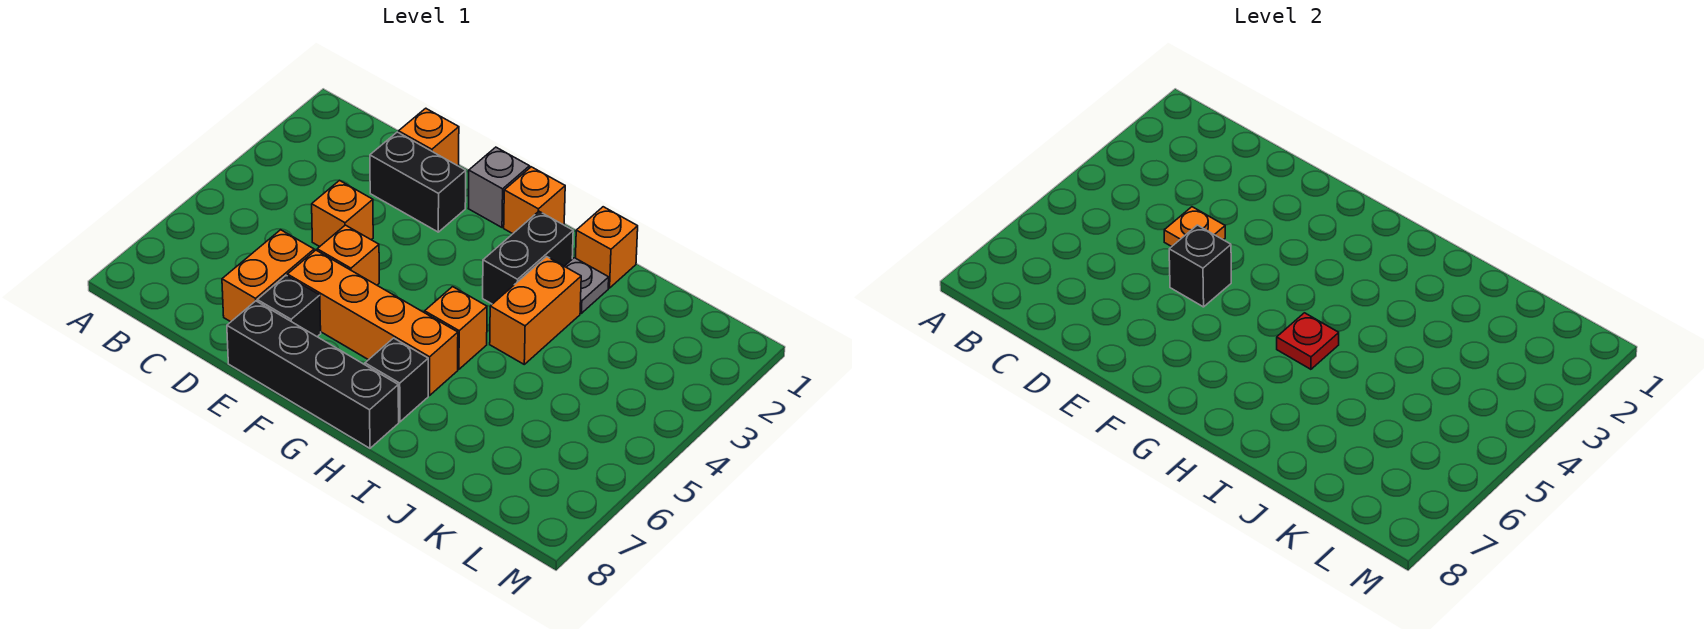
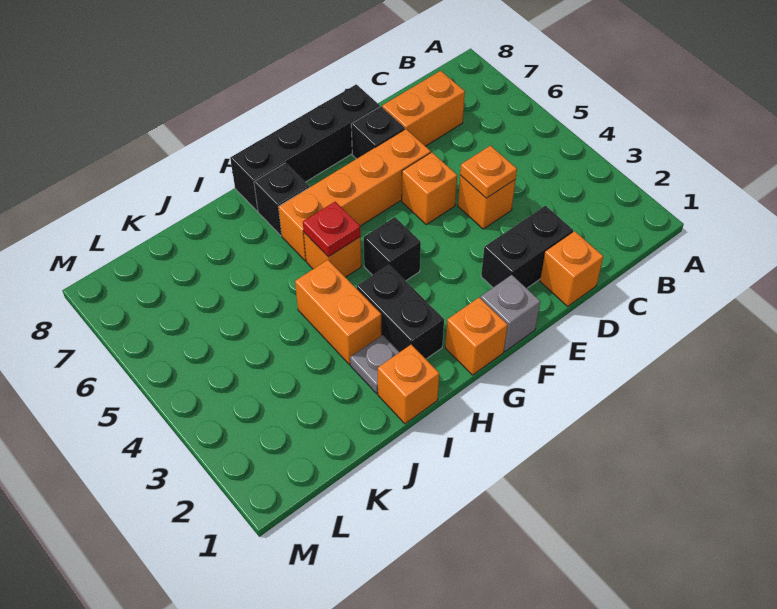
orange brick D6:D7 level 1 -> orange brick C7:D7 level 1
black brick E5 level 2 -> black brick G4 level 1

